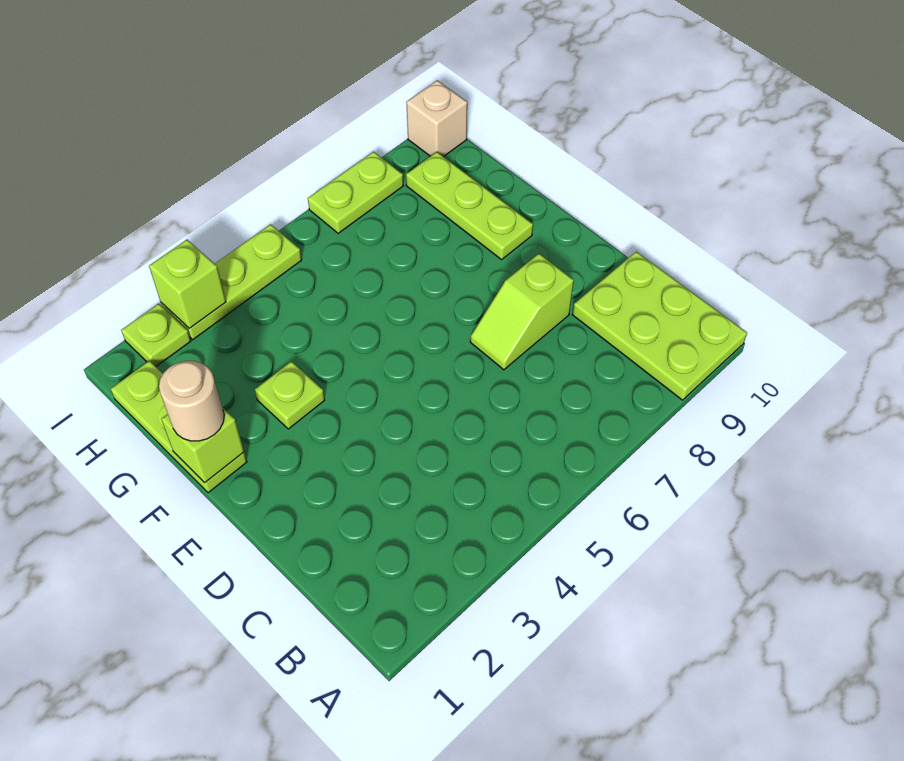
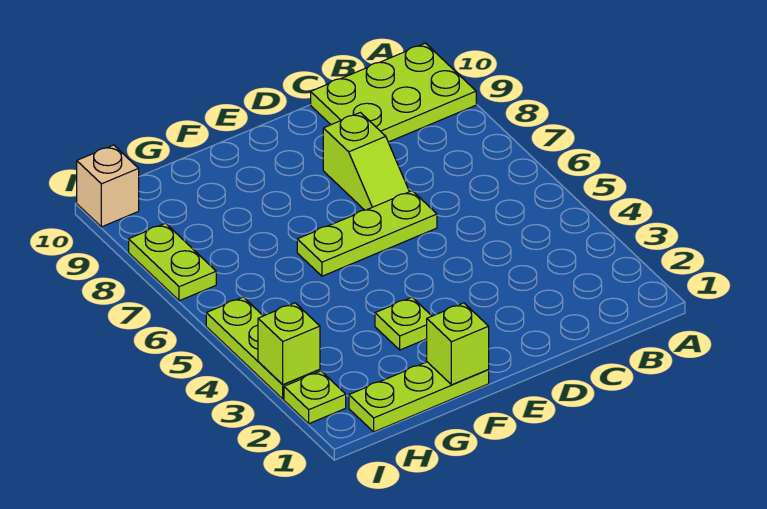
tan round brick F1 level 3 -> none
lime plate F9:H9 level 1 -> lime plate D6:F6 level 1

